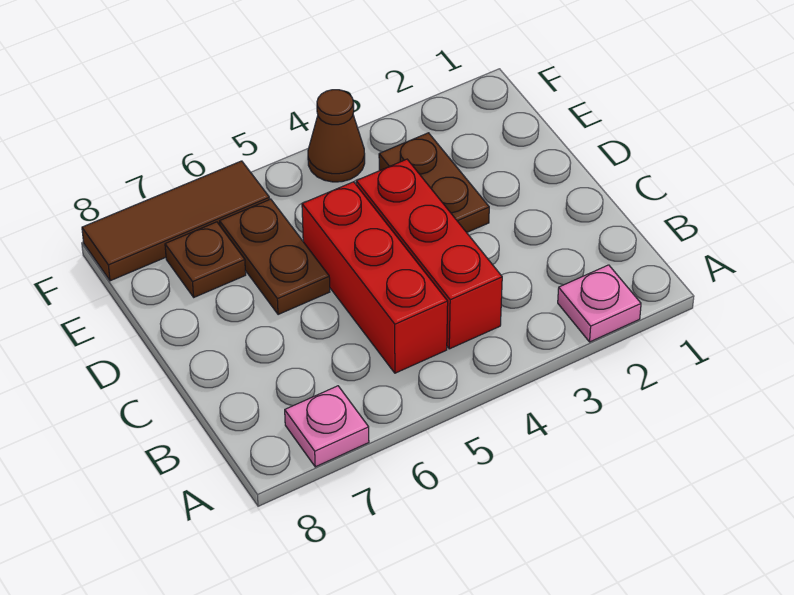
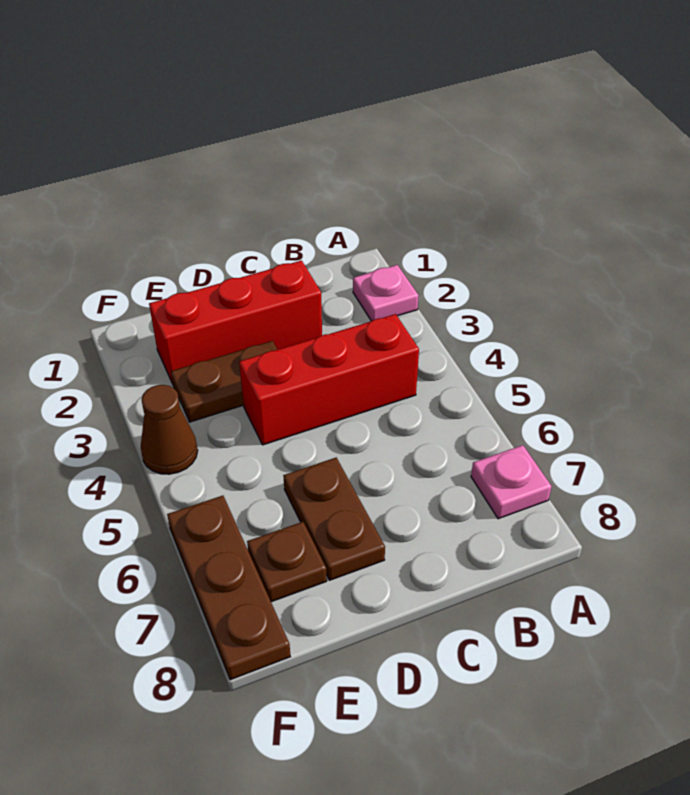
red brick B5:D5 level 1 -> red brick C2:E2 level 1
brown plate D6:E6 level 1 -> brown plate D6:D7 level 1
brown tile F6:F8 level 1 -> brown plate F6:F8 level 1

